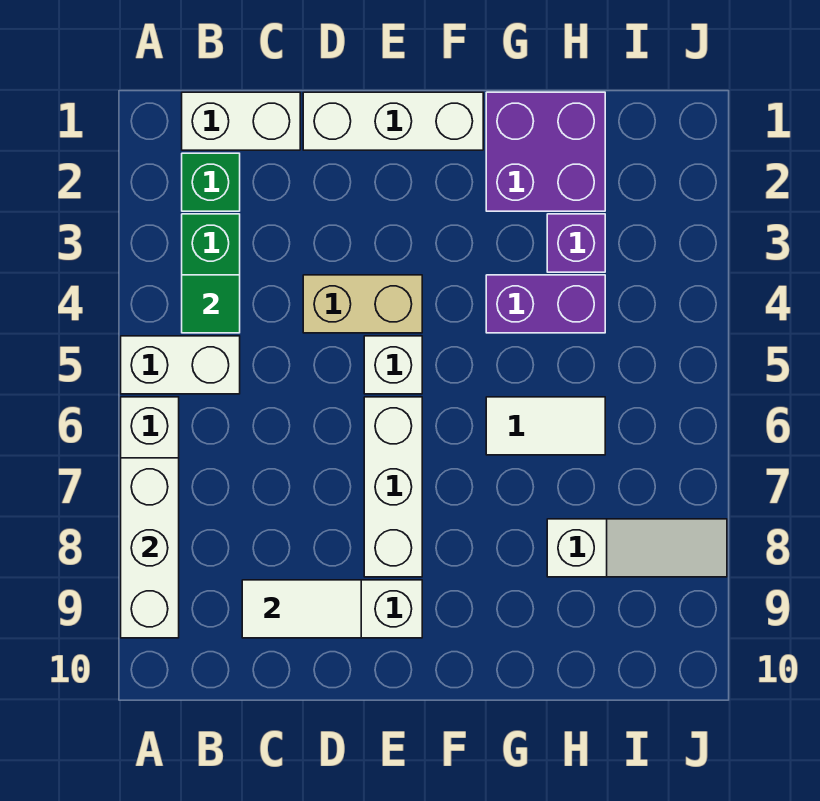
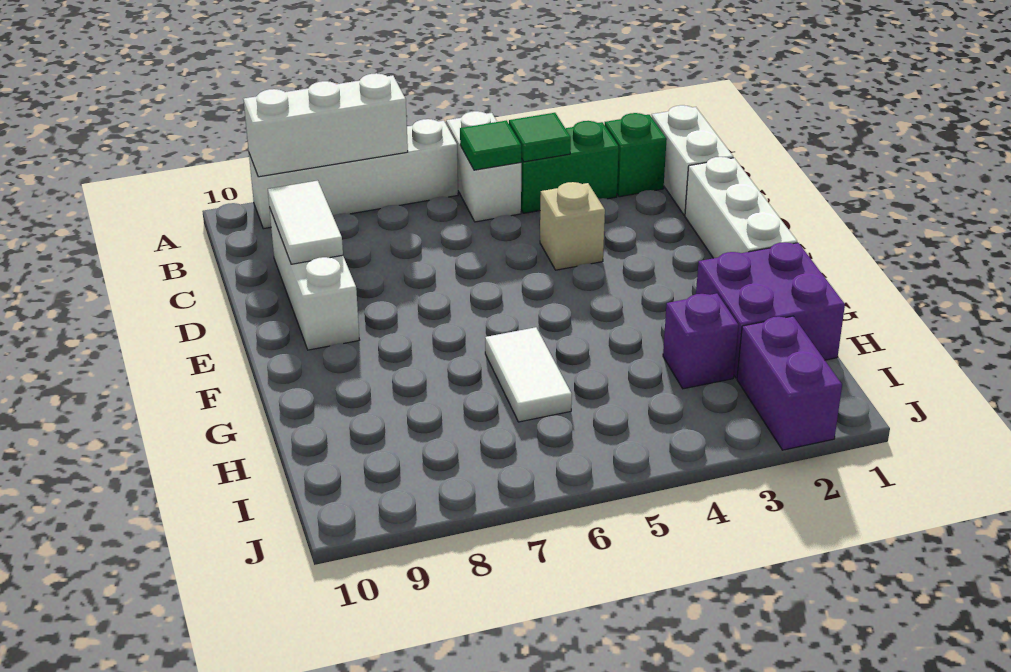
none -> green tile B5 level 2
tan brick D4:E4 level 1 -> tan brick D4 level 1
white brick E5 level 1 -> none
white brick E6:E8 level 1 -> none
purple brick G4:H4 level 1 -> purple brick I2:J2 level 1
white slope H8:J8 level 1 top H -> none

